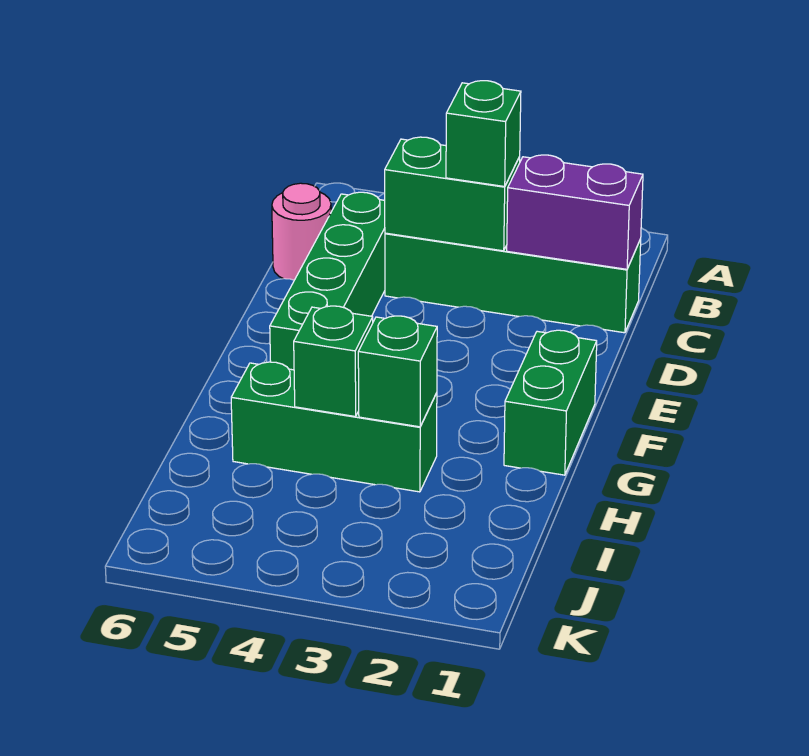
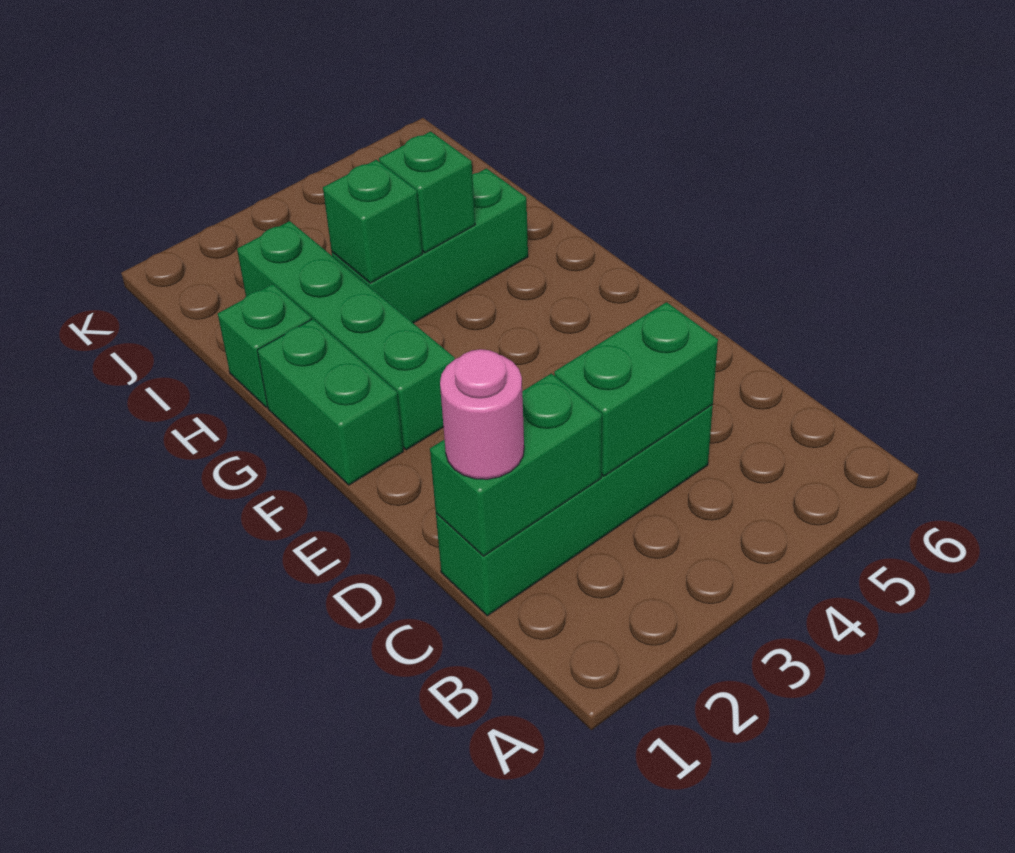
purple brick C1:C2 level 2 -> green brick C1:C2 level 2
green brick C3 level 3 -> green brick H1 level 1
green brick C5:F5 level 1 -> green brick F2:I2 level 1
pink round brick C6 level 1 -> pink round brick C1 level 3

